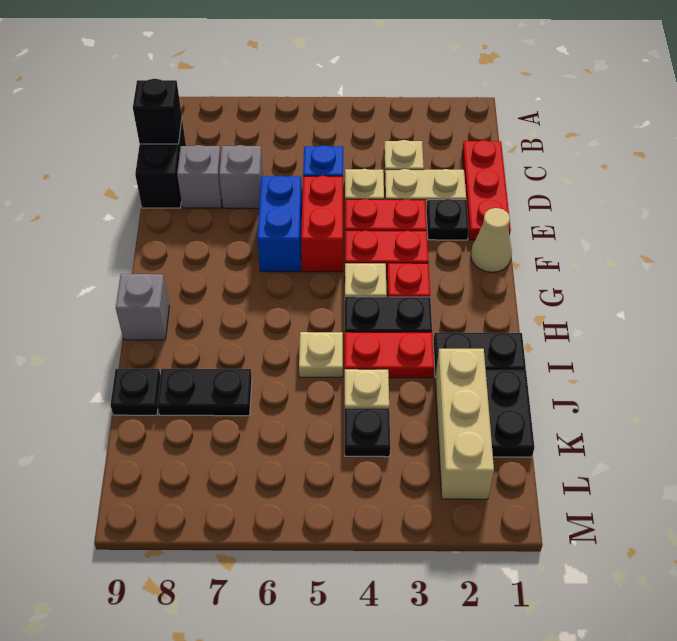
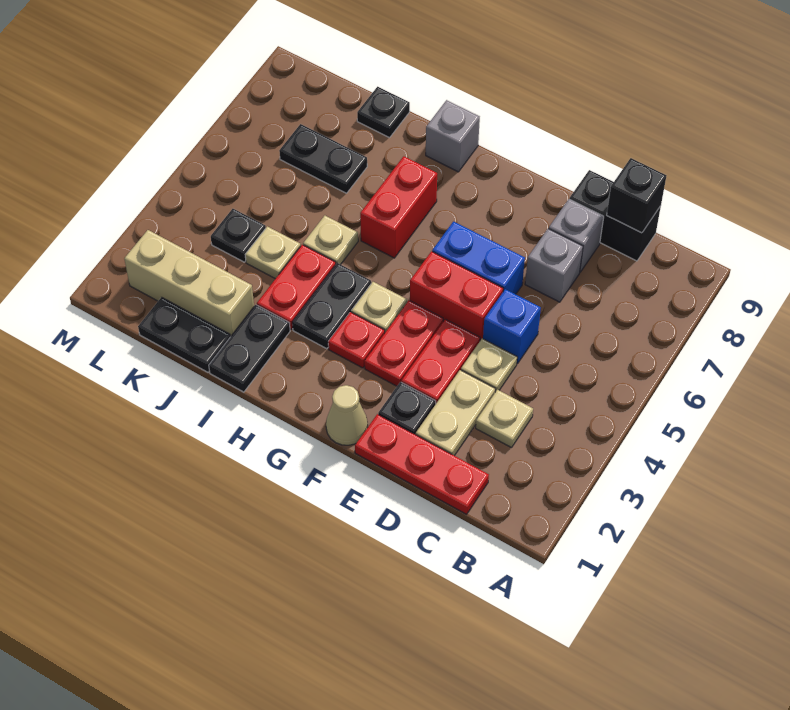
none -> red brick H6:H7 level 1
black plate J7:J8 level 1 -> black plate J7:K7 level 1

